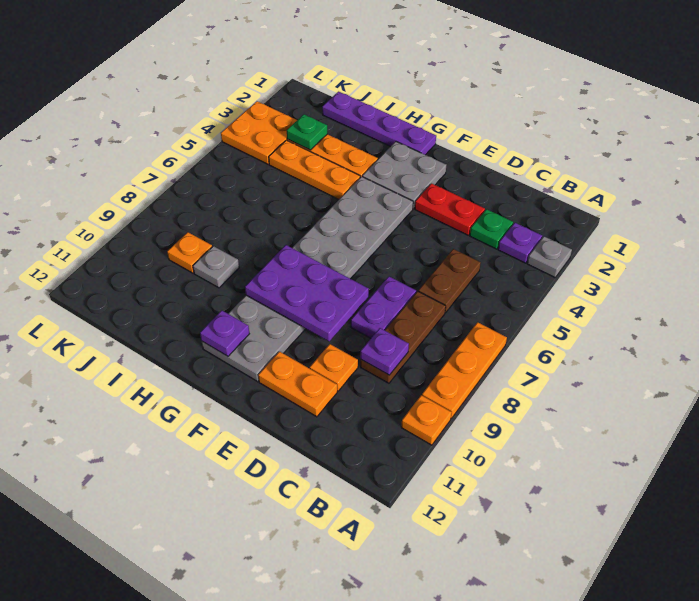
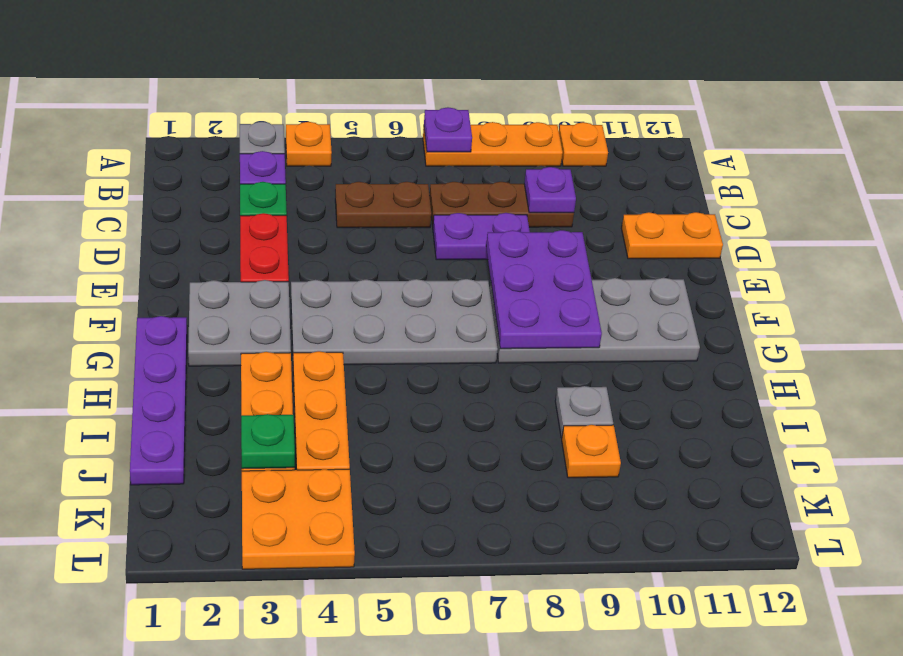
orange plate D10 level 1 -> orange plate A4 level 1
orange plate D11:E11 level 1 -> orange plate D11:D12 level 1
purple plate G11 level 2 -> purple plate A7 level 2

